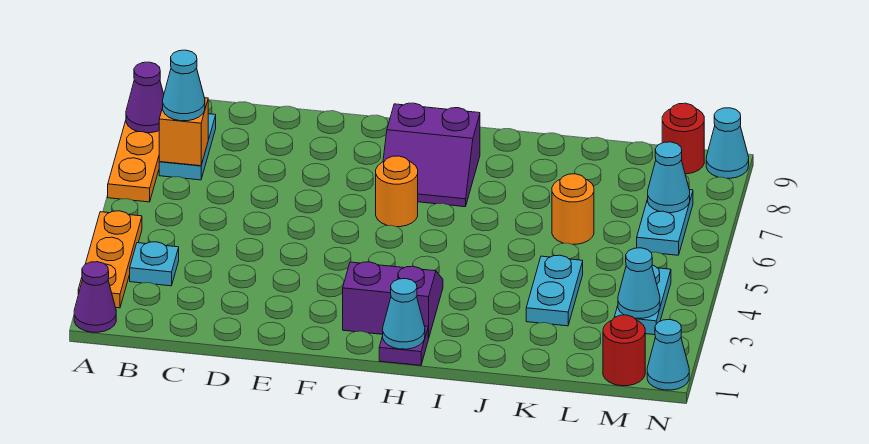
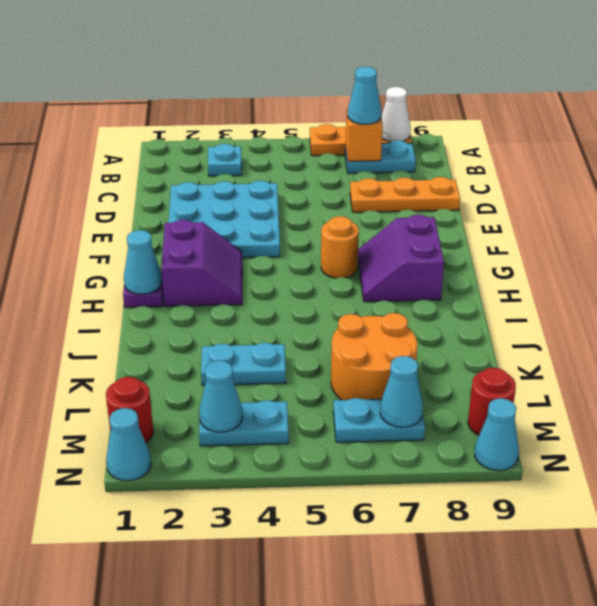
purple cone A1 level 1 -> none
orange plate A2:A4 level 1 -> orange plate D7:D9 level 1
purple cone A8 level 2 -> white cone A8 level 2
none -> cyan plate D2:F4 level 1
orange round brick K6 level 1 -> orange round brick K6:L7 level 1

